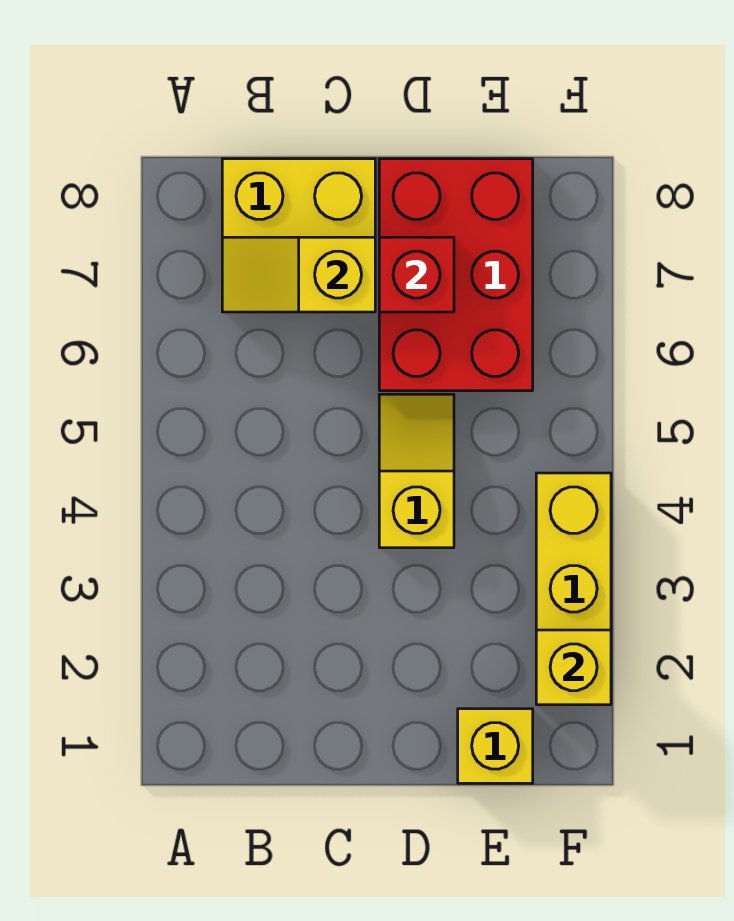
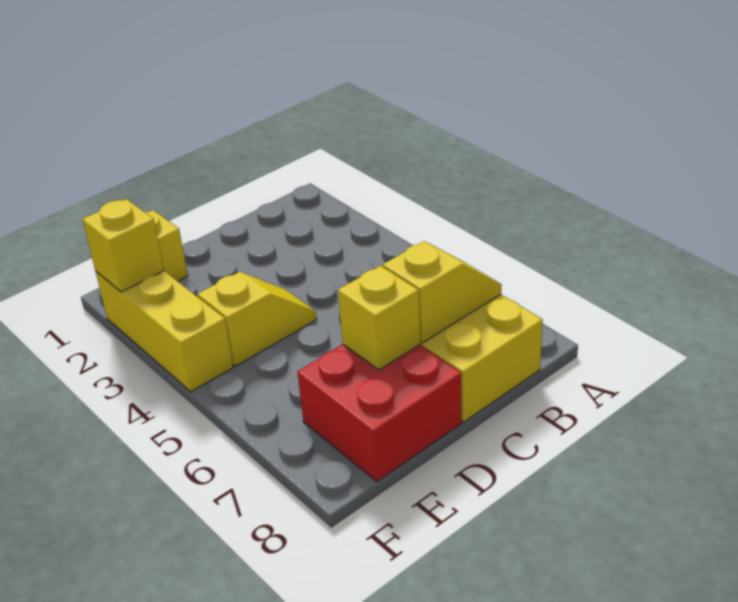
yellow slope D4:D5 level 1 top 4 -> yellow slope D4:E4 level 1 top E
red brick D6:E8 level 1 -> red brick D7:E8 level 1
red brick D7 level 2 -> yellow brick D7 level 2

